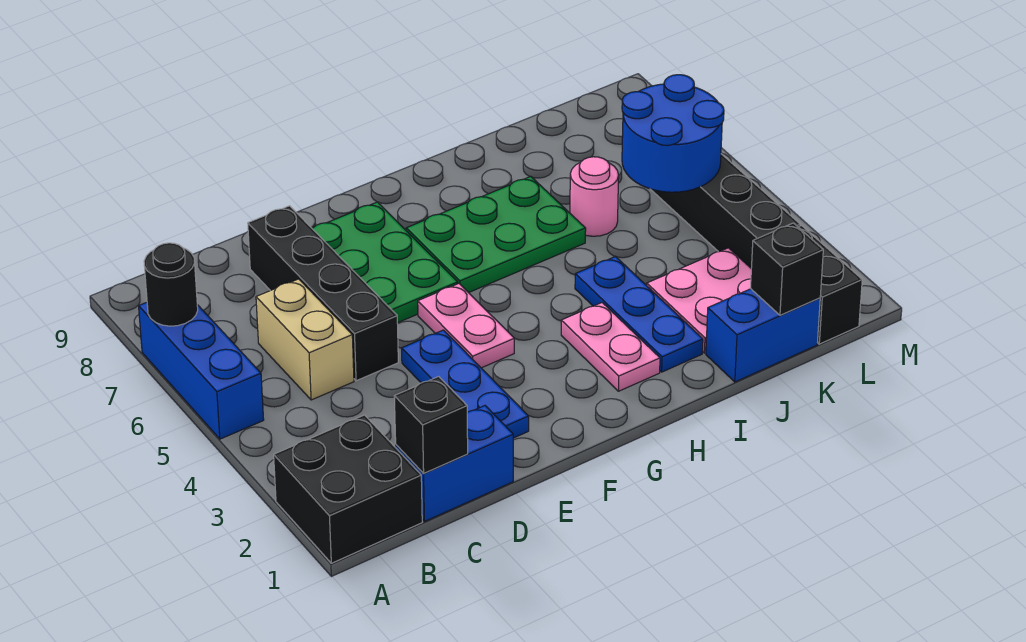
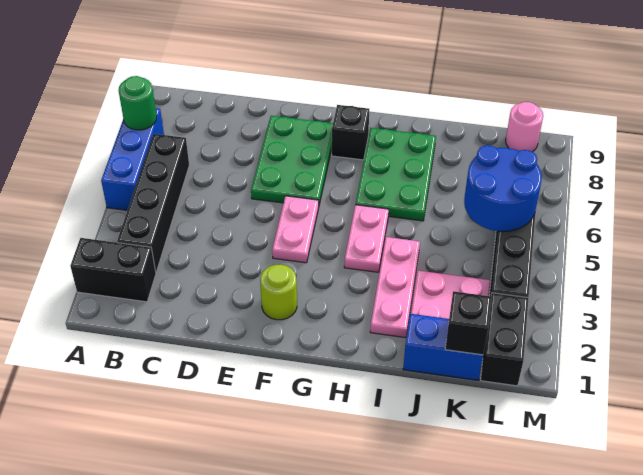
black brick A1:B2 level 1 -> black brick A2:B2 level 1
black round brick A7 level 2 -> green round brick A7 level 2
blue brick C1:D1 level 1 -> none
black brick C1 level 2 -> black brick G8 level 1
tan brick C5:C6 level 1 -> none
black brick D5:D8 level 1 -> black brick B3:B6 level 1
blue plate E2:E4 level 1 -> none
none -> lime round brick F2 level 1
green plate G6:I7 level 1 -> green plate H6:I8 level 1
pink plate H2:H3 level 1 -> pink plate H4:H5 level 1
blue plate I2:I4 level 1 -> pink plate I2:I4 level 1
pink round brick J6 level 1 -> pink round brick L9 level 1

